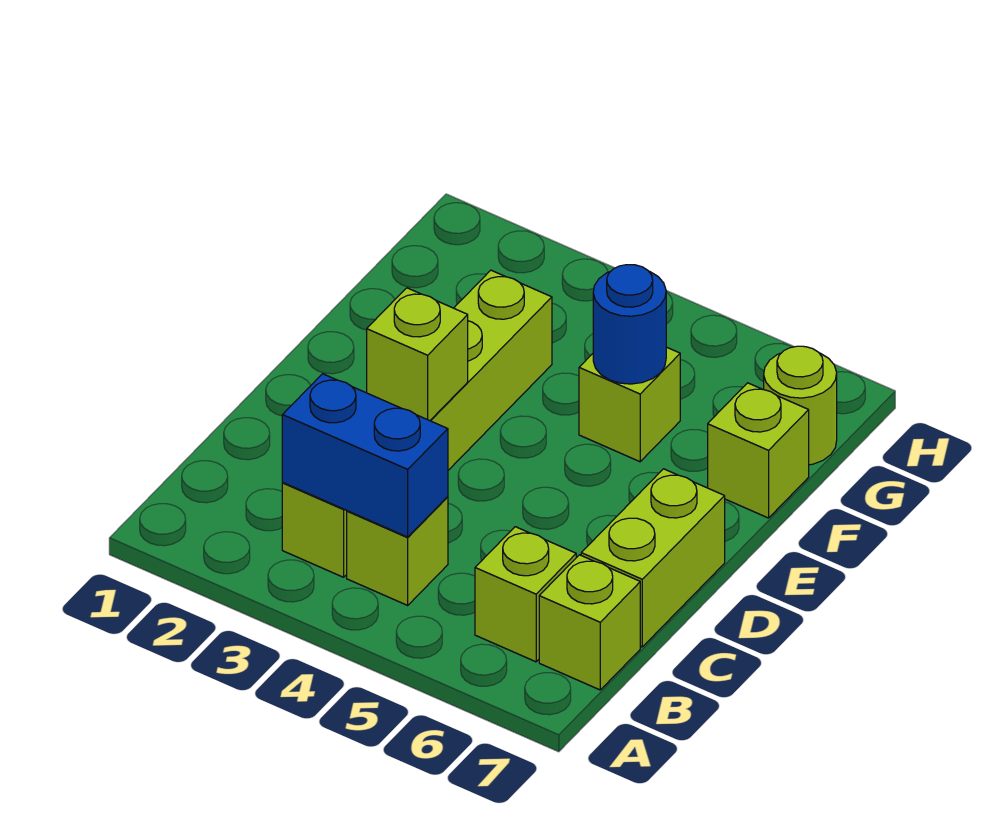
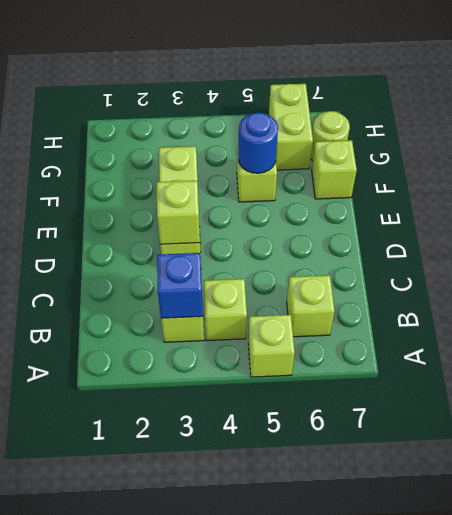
blue brick B3:B4 level 2 -> blue brick B3 level 2
lime brick B7 level 1 -> lime brick A5 level 1
lime brick C7:D7 level 1 -> lime brick G6:H6 level 1

